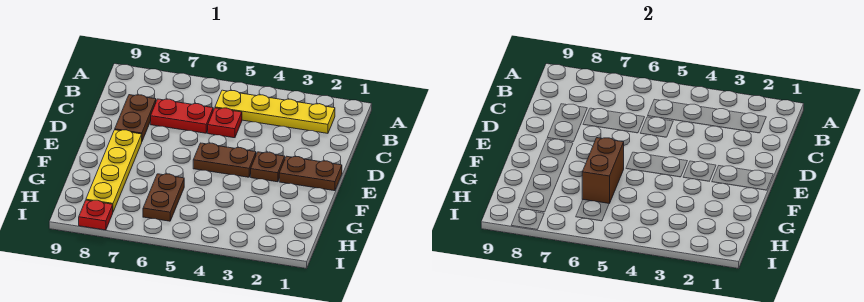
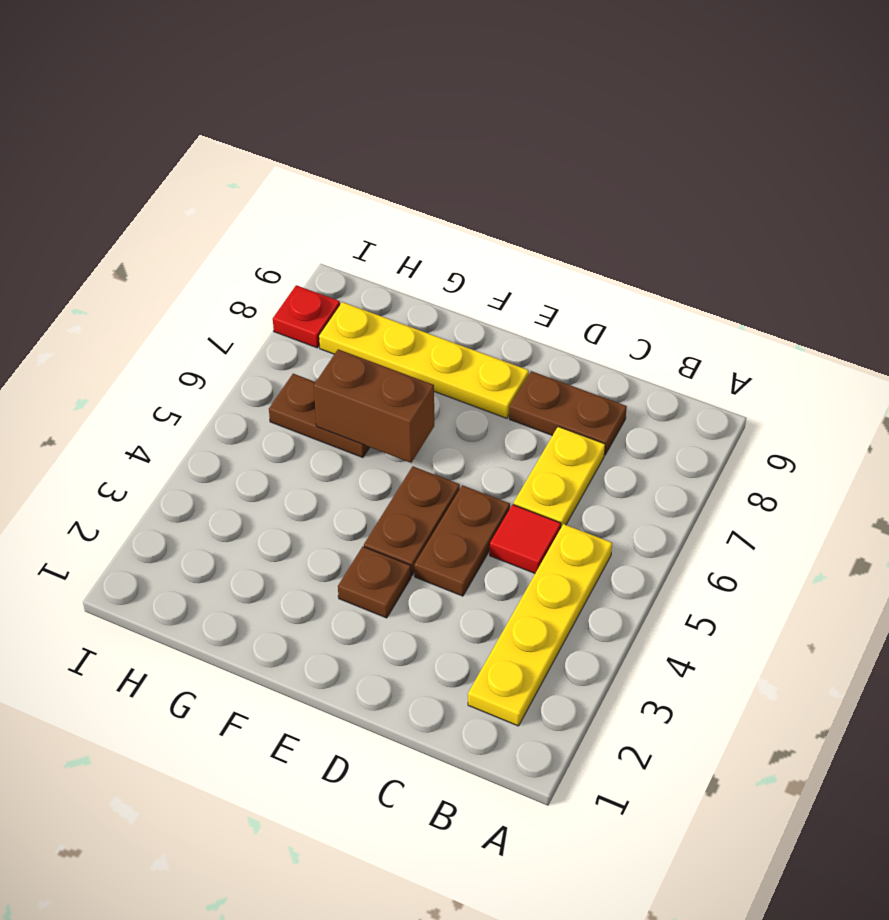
red plate C5 level 1 -> red tile C5 level 1
red plate C6:C7 level 1 -> yellow plate C6:C7 level 1
brown plate E1:E2 level 1 -> brown plate D4:D5 level 1

